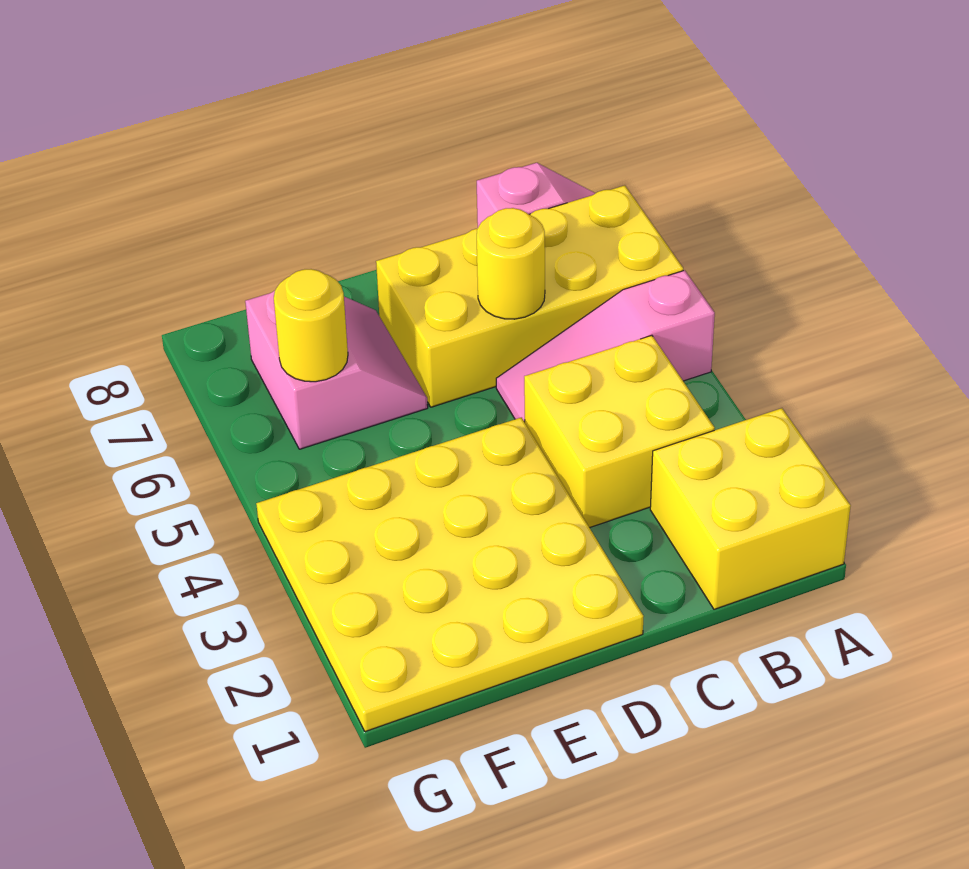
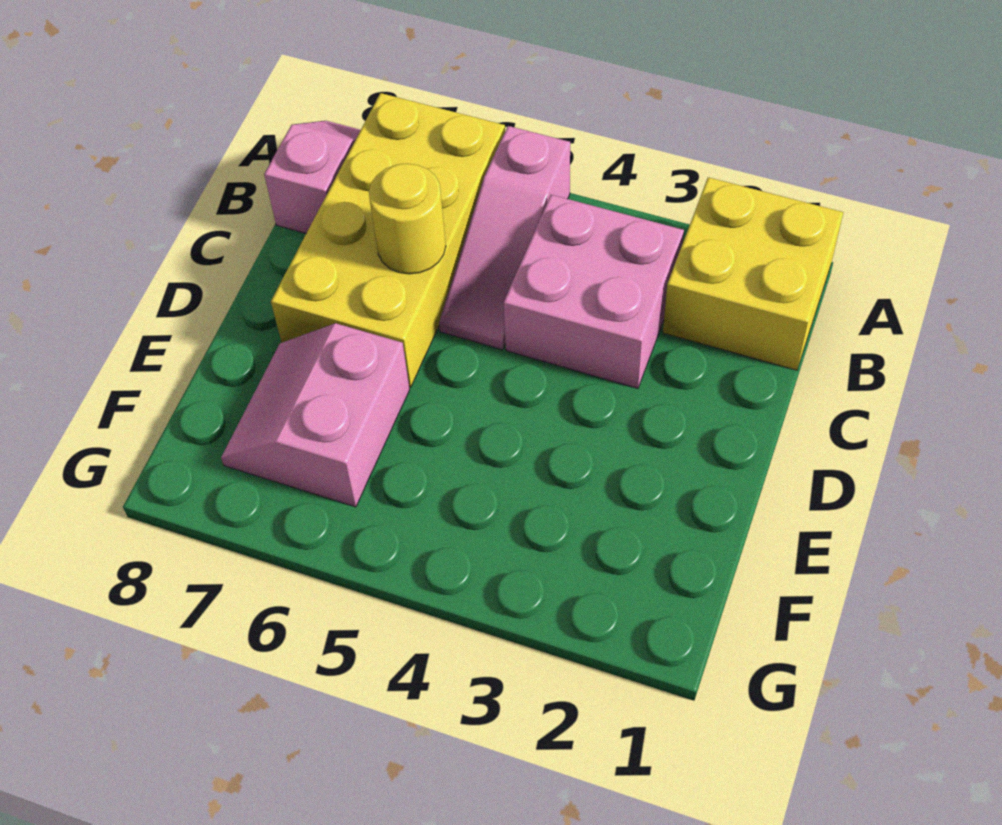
yellow brick B3:C4 level 1 -> pink brick B3:C4 level 1
yellow plate D1:G4 level 1 -> none
pink slope E6:F7 level 1 top F -> pink slope E6:F7 level 1 top 6
yellow round brick F6 level 2 -> none

